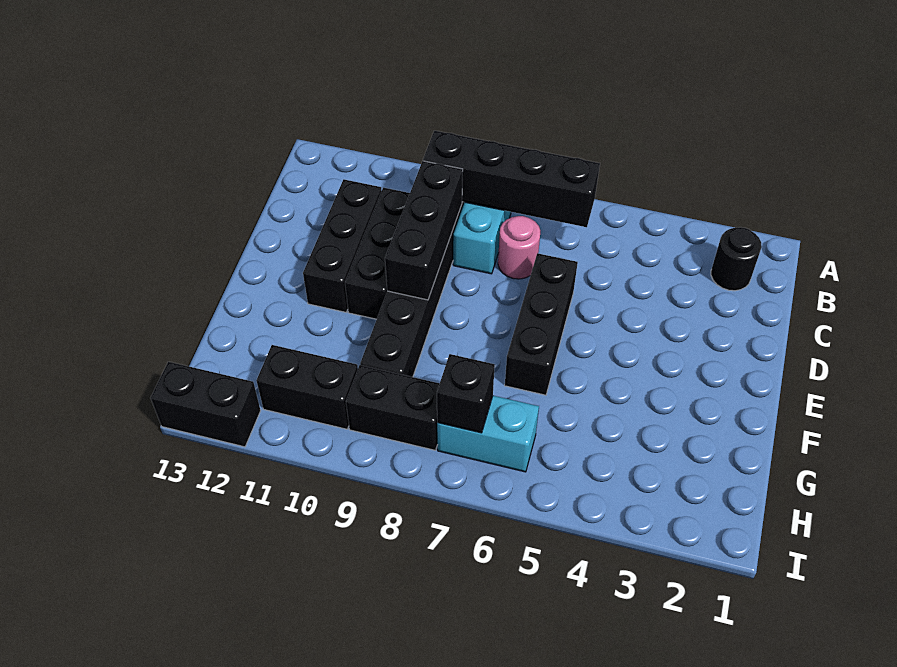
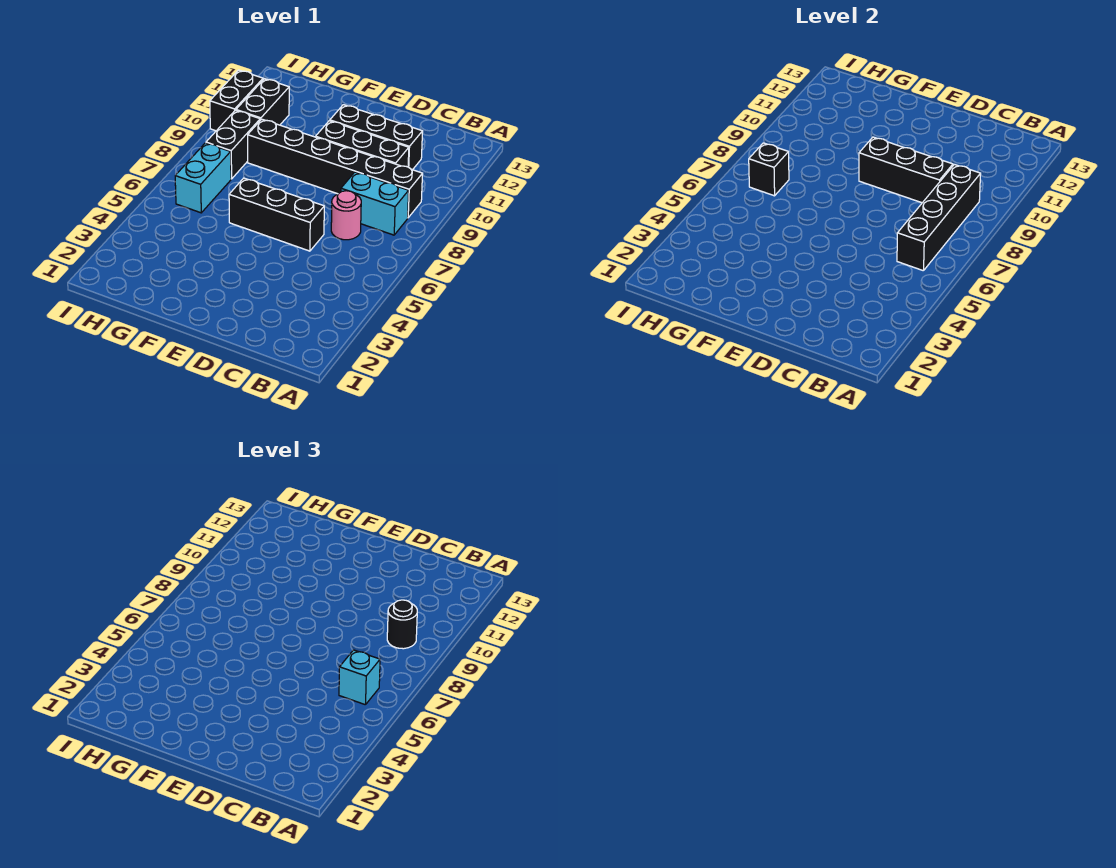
black round brick B2 level 1 -> black round brick B9 level 3
none -> cyan brick B6 level 3
black brick I12:I13 level 1 -> black brick I10:I11 level 1

